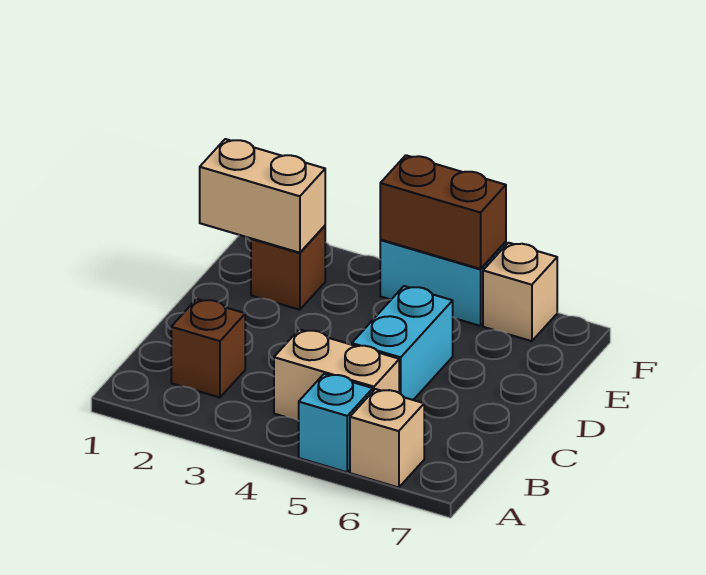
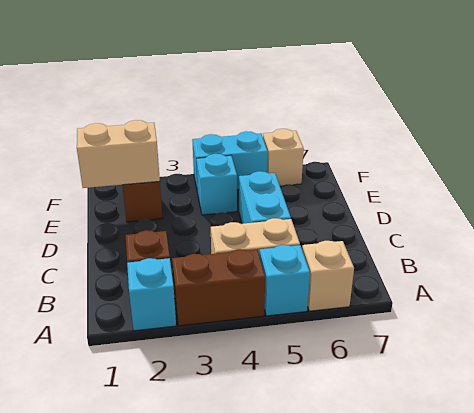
none -> cyan brick A2 level 1
none -> cyan brick E4 level 1
brown brick F4:F5 level 2 -> brown brick A3:A4 level 1

